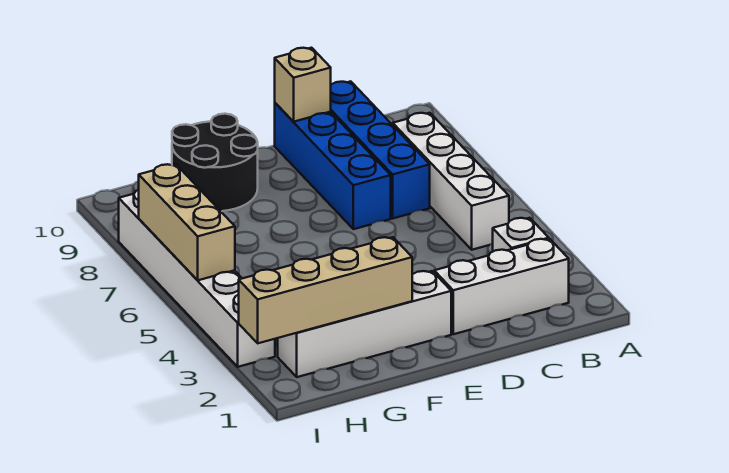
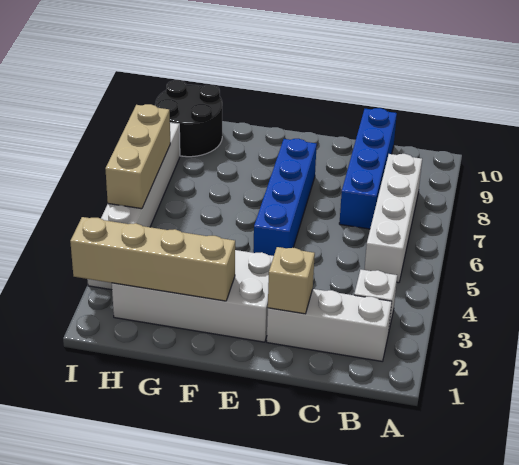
blue brick D7:D10 level 1 -> blue brick E5:E8 level 1
tan brick D10 level 2 -> tan brick D2 level 2
white brick E2:H2 level 1 -> white brick E2:H3 level 1
black round brick F9:G10 level 1 -> black round brick H9:I10 level 1

